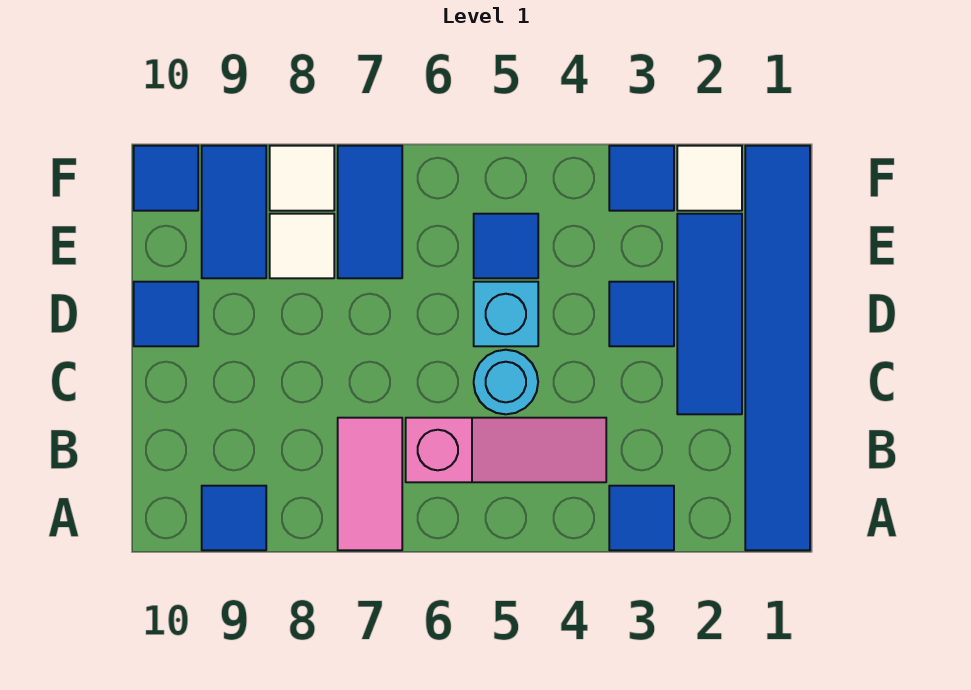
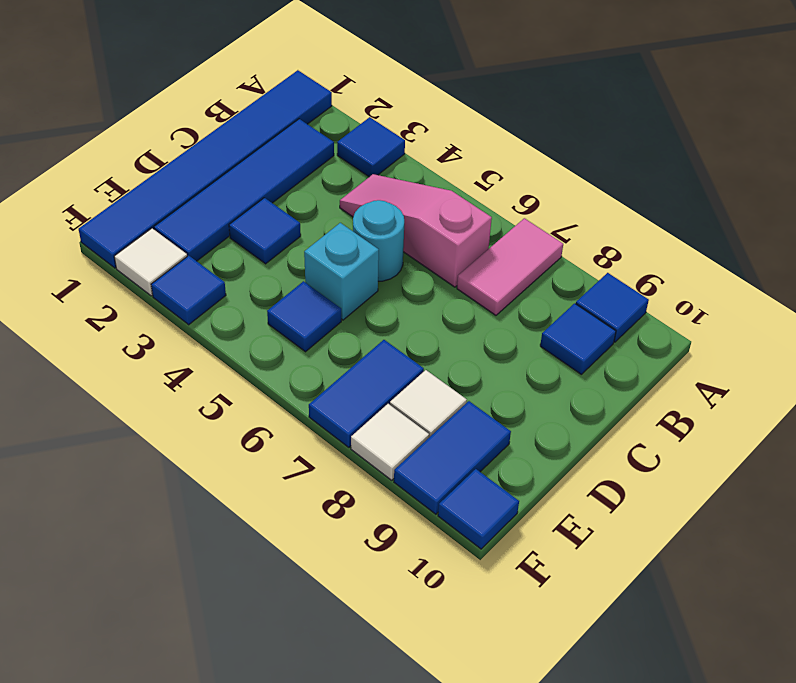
blue tile C2:E2 level 1 -> blue tile B2:E2 level 1
blue tile D10 level 1 -> blue tile B9 level 1

